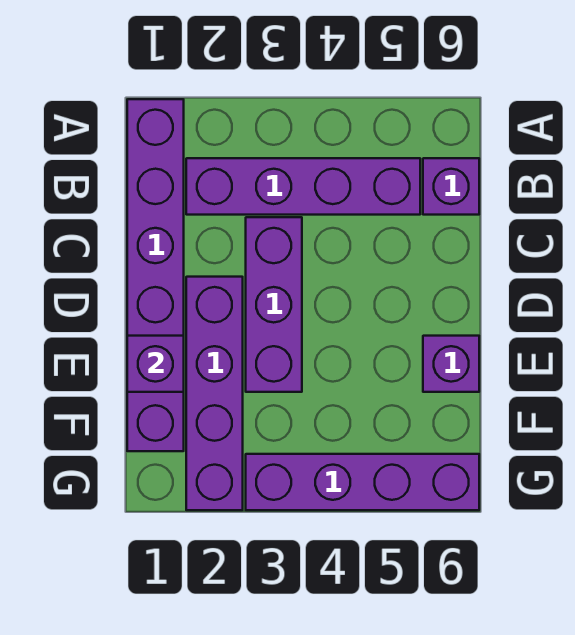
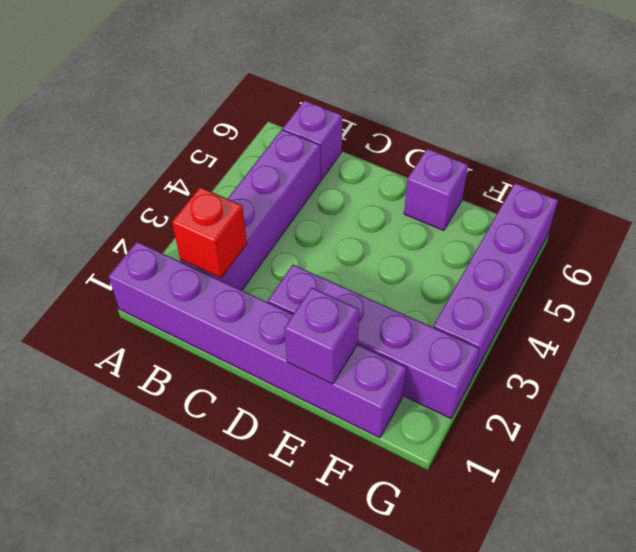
none -> red brick B2 level 2
purple brick C3:E3 level 1 -> none

